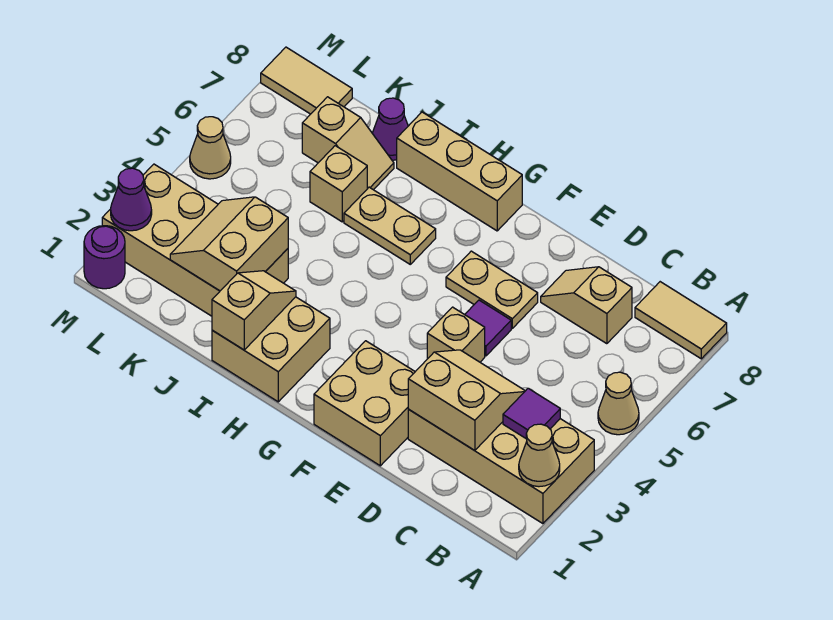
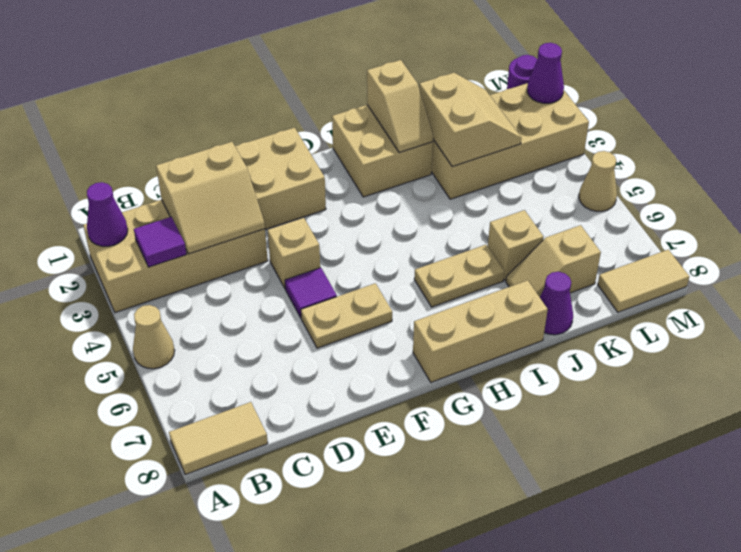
tan cone A2 level 2 -> purple cone A2 level 2
tan slope C7:D7 level 1 top C -> none

